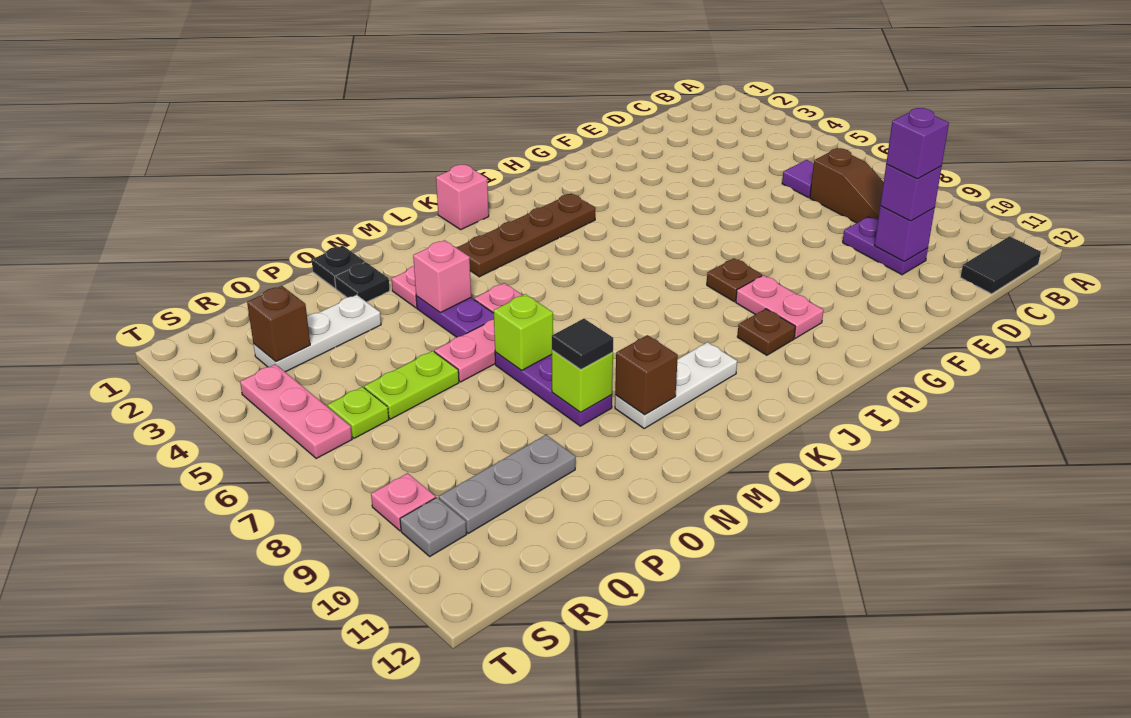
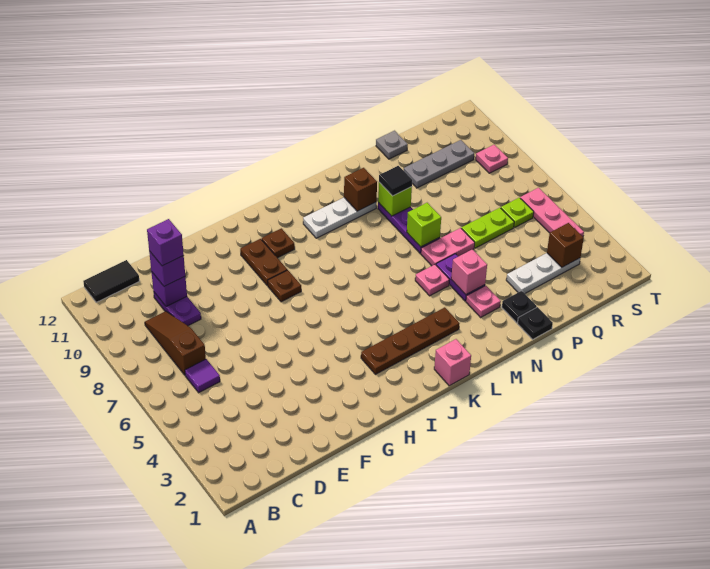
pink plate H9:H10 level 1 -> brown plate H9:H10 level 1
grey plate S10 level 1 -> grey plate P12 level 1

